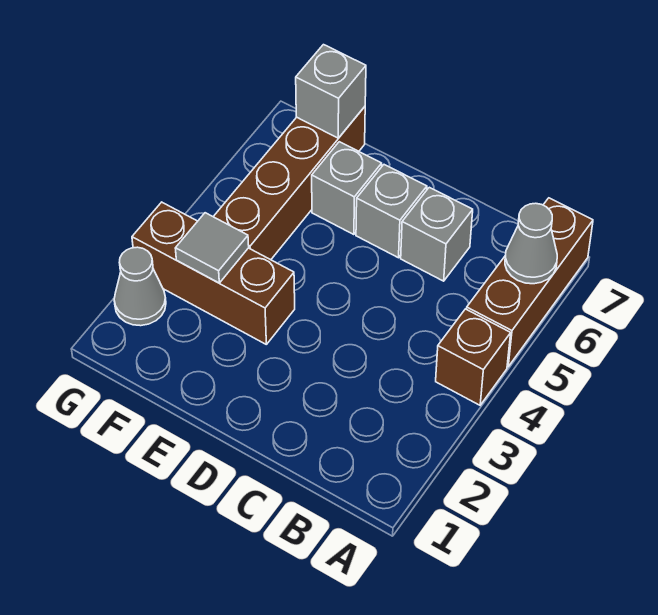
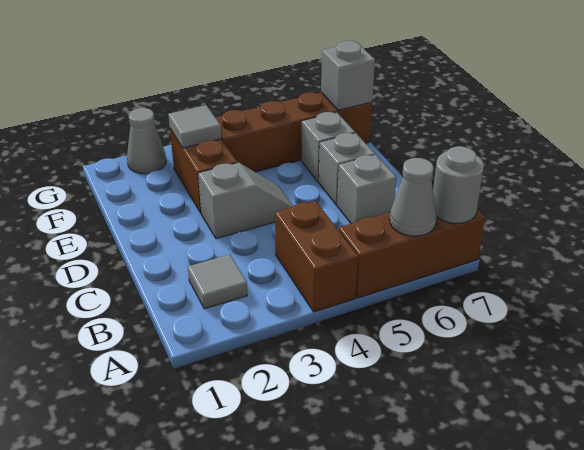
brown brick A4 level 1 -> brown brick A4:B4 level 1
none -> grey round brick A7 level 2
none -> grey tile B2 level 1
none -> grey slope D3:D4 level 1 top 3
brown brick E3:G3 level 1 -> brown brick E3:F3 level 1

